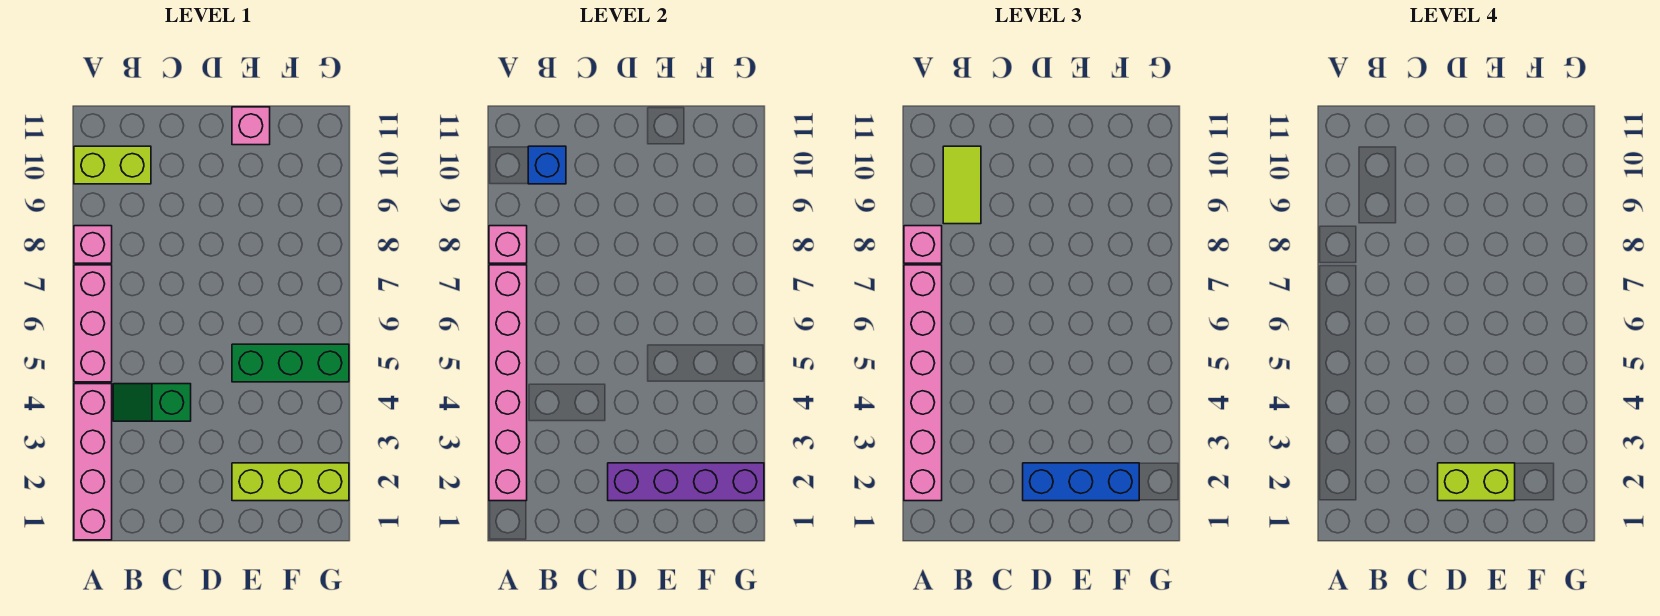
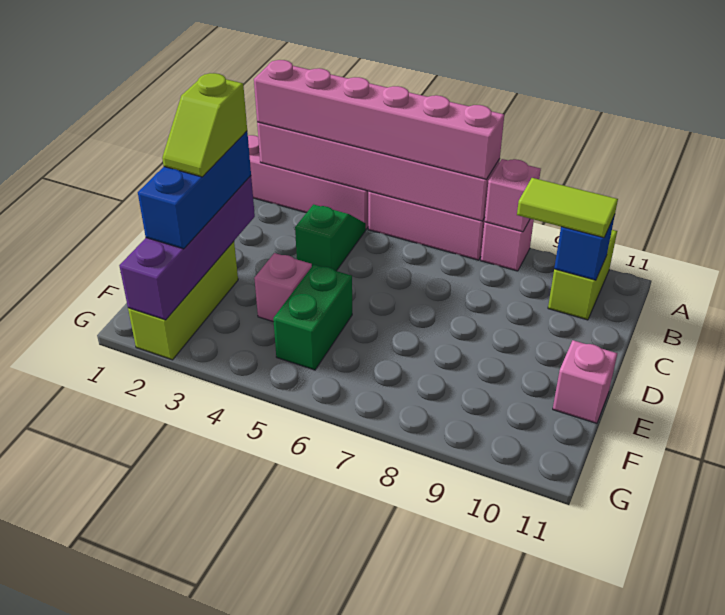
pink brick A8 level 3 -> pink brick E4 level 1
lime brick D2:E2 level 4 -> lime slope D2:E2 level 4 top D
green brick E5:G5 level 1 -> green brick E5:F5 level 1

